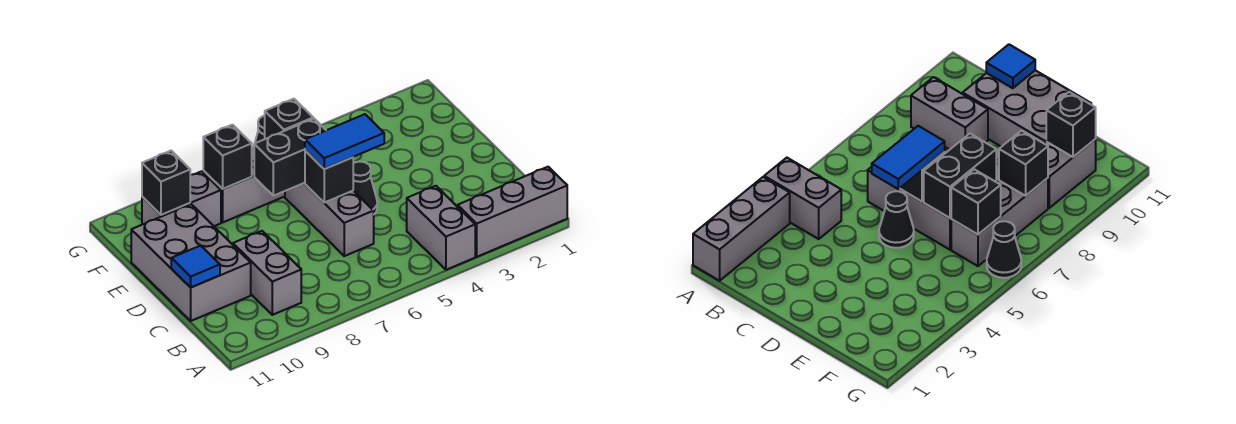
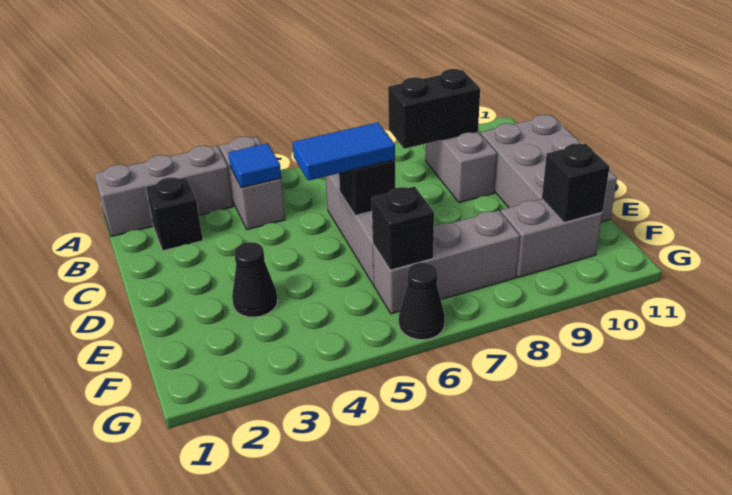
blue tile C11 level 2 -> blue tile B4 level 2
black cone D5 level 1 -> black cone E3 level 1
black brick E6:E7 level 2 -> black brick B8:B9 level 2
black brick F8 level 2 -> black brick B2 level 1

